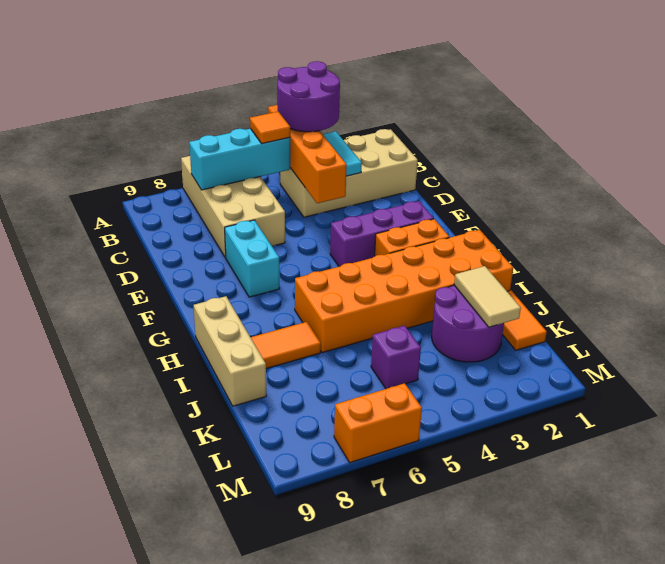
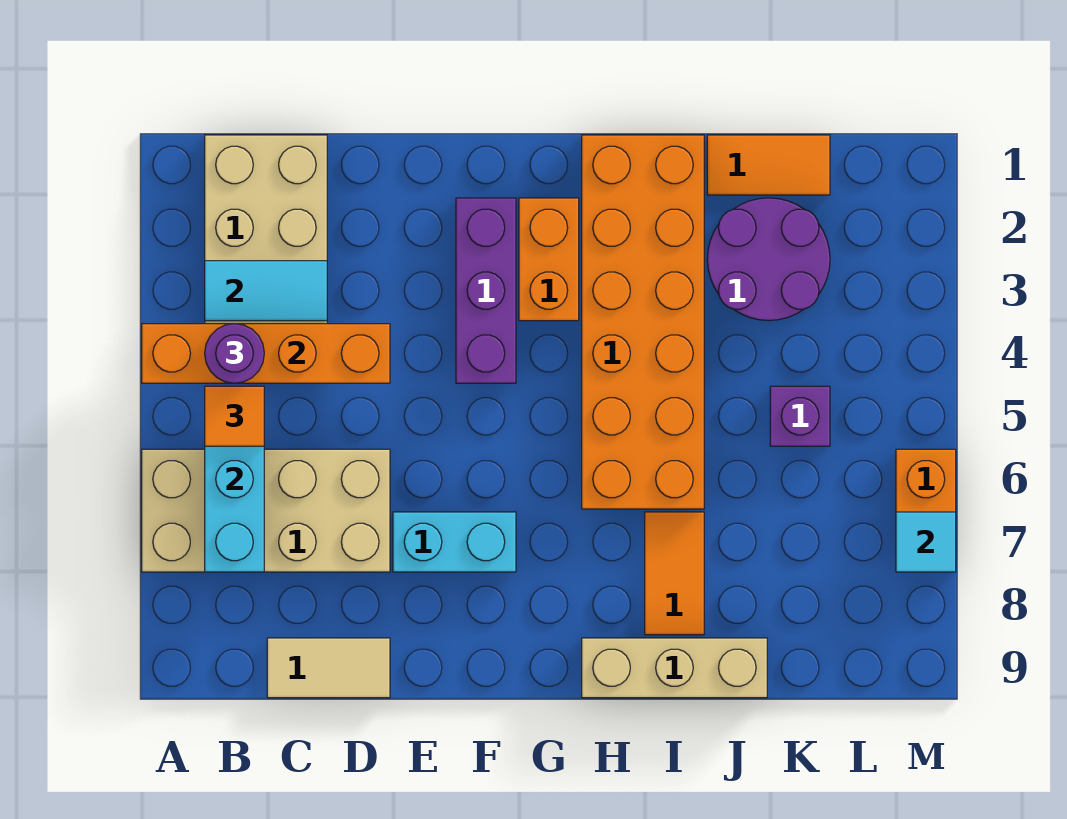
purple round brick A3:B4 level 3 -> purple round brick B4 level 3
tan tile J2:K2 level 2 -> tan tile C9:D9 level 1
none -> cyan tile M7 level 2

